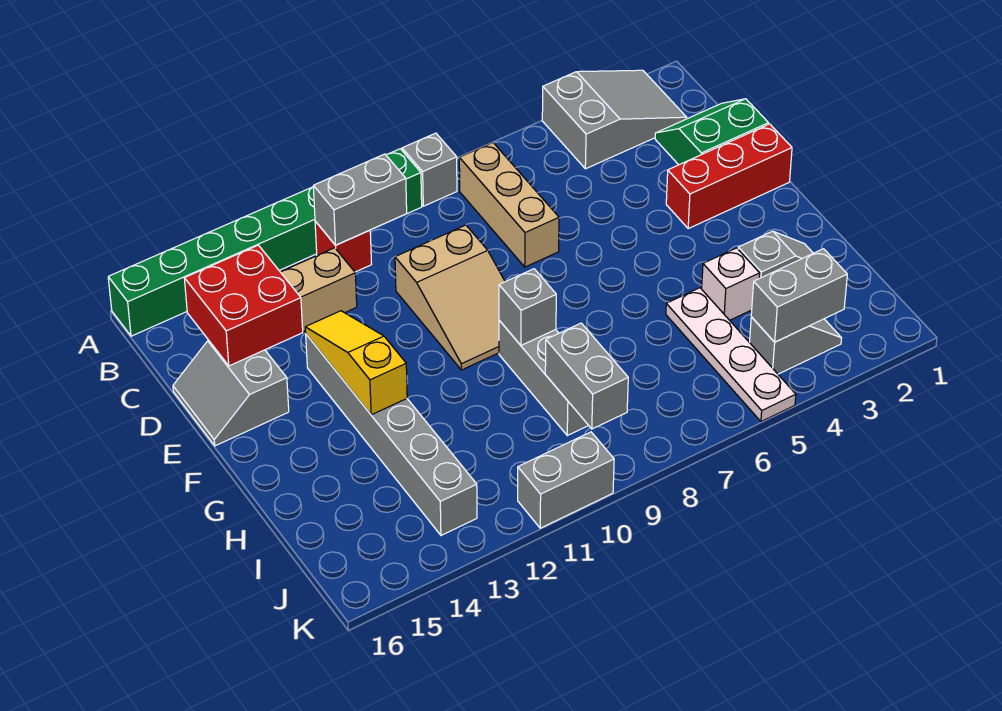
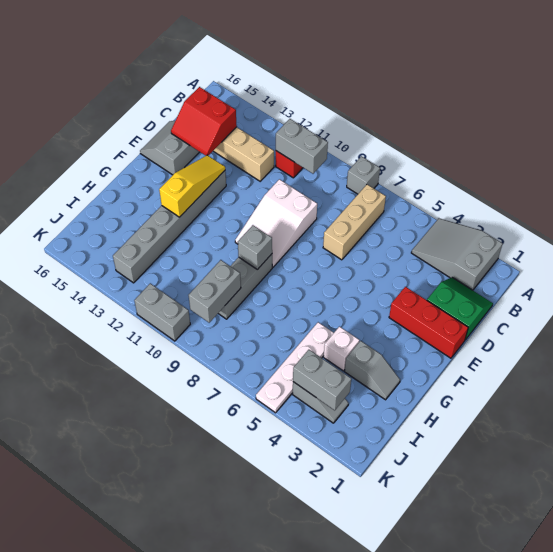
grey slope A2:B4 level 1 top 4 -> grey slope A2:B4 level 1 top 2
green brick A9:A16 level 1 -> none
red brick C14:D15 level 2 -> red slope C14:D15 level 2 top C
tan slope D9:F10 level 1 top D -> white slope D9:F10 level 1 top D

